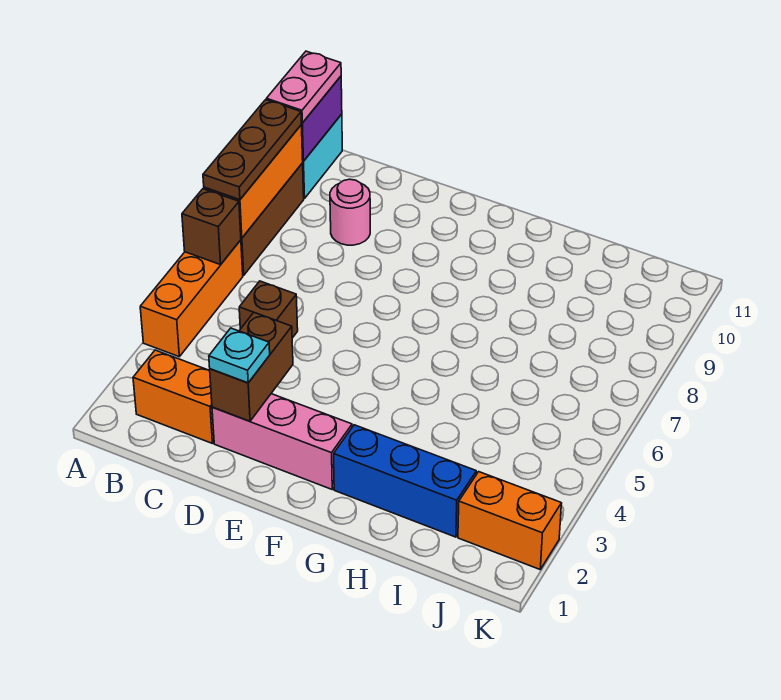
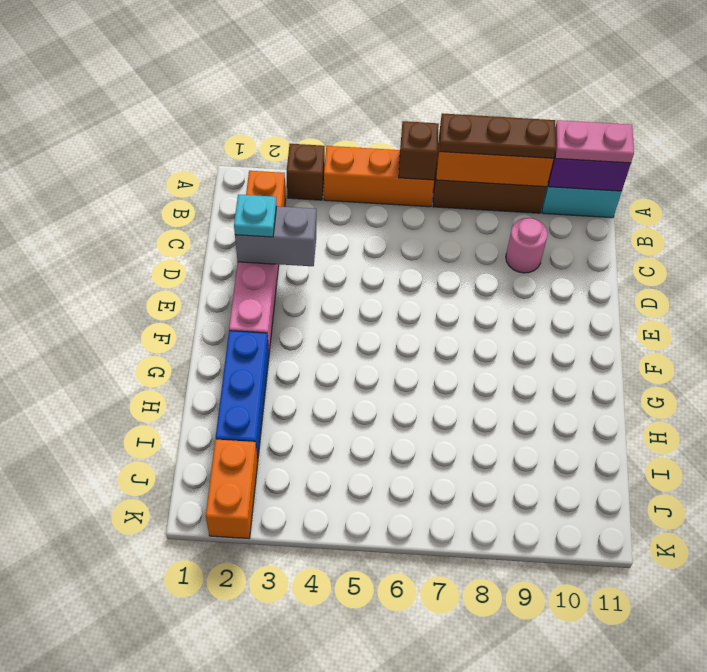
brown brick C5 level 1 -> brown brick A3 level 1
brown brick D2:D3 level 2 -> grey brick D2:D3 level 2

